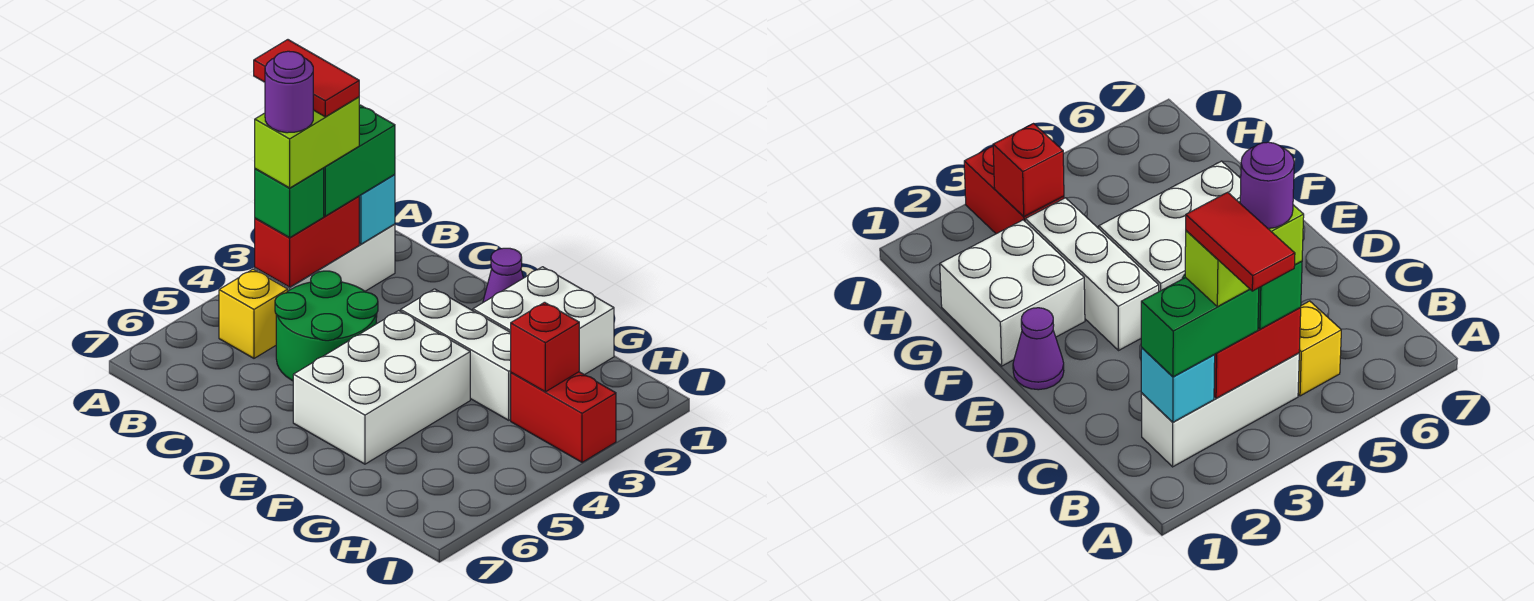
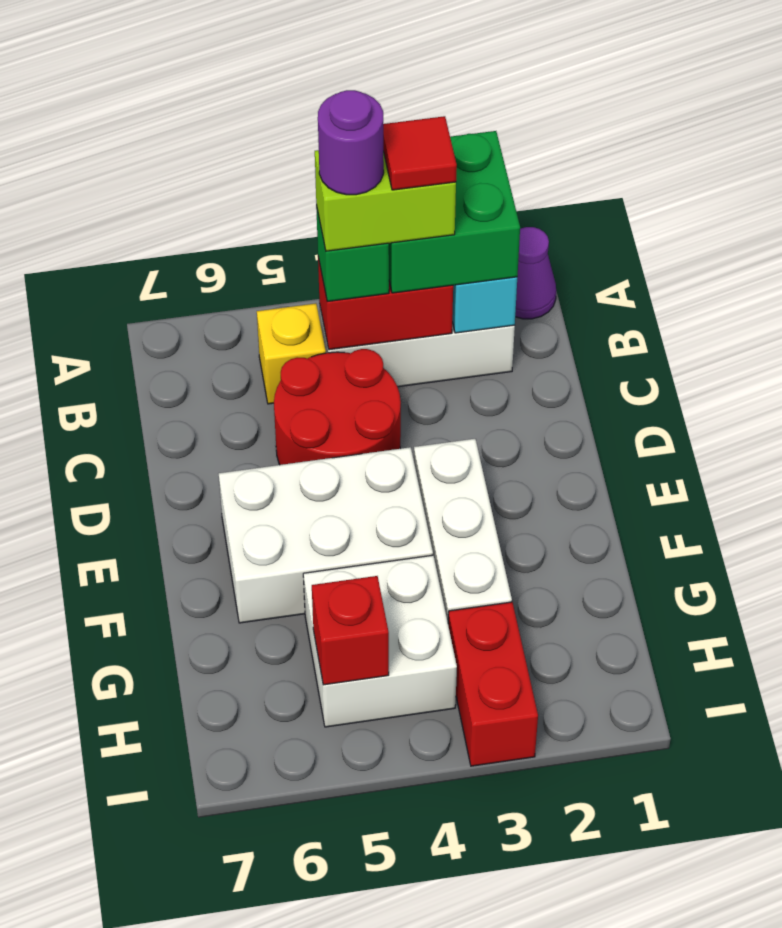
red tile A3:B3 level 5 -> red tile B3 level 5
green brick B2:B3 level 3 -> green brick A2:B3 level 3
green round brick C4:D5 level 1 -> red round brick C4:D5 level 1
purple cone E1 level 1 -> purple cone A1 level 1
white brick F1:G2 level 1 -> white brick G4:H5 level 1
red brick H3 level 2 -> red brick H5 level 2

